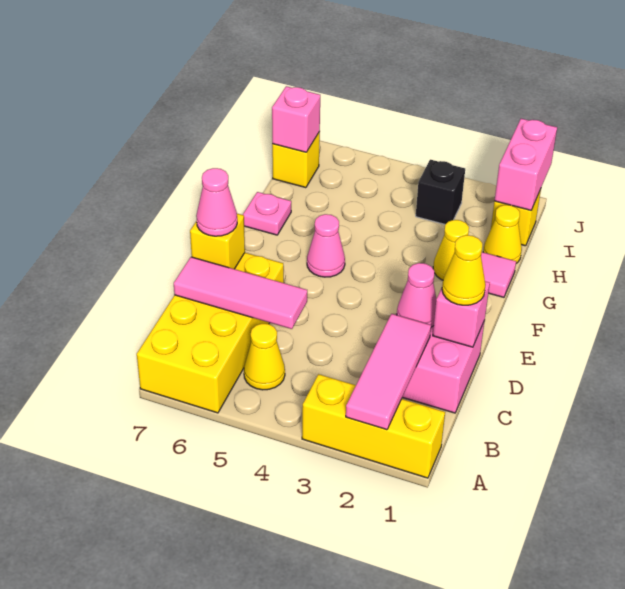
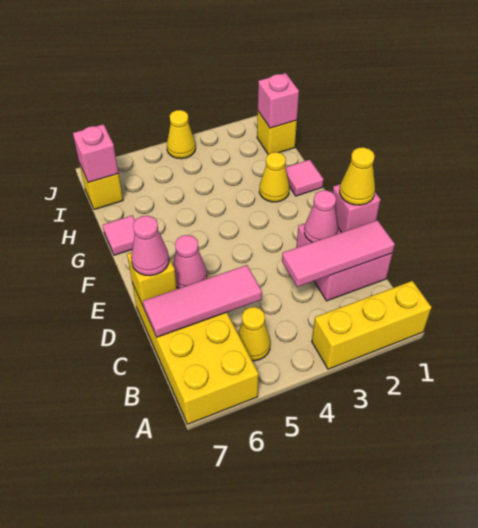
pink tile A2:C2 level 2 -> pink tile C1:C3 level 2
pink cone F5 level 1 -> pink cone D6 level 2
pink plate G7 level 1 -> pink tile G7 level 1
yellow cone H1 level 1 -> yellow cone J4 level 1
pink brick I1:J1 level 2 -> pink brick I1 level 2
black brick I3 level 1 -> none

